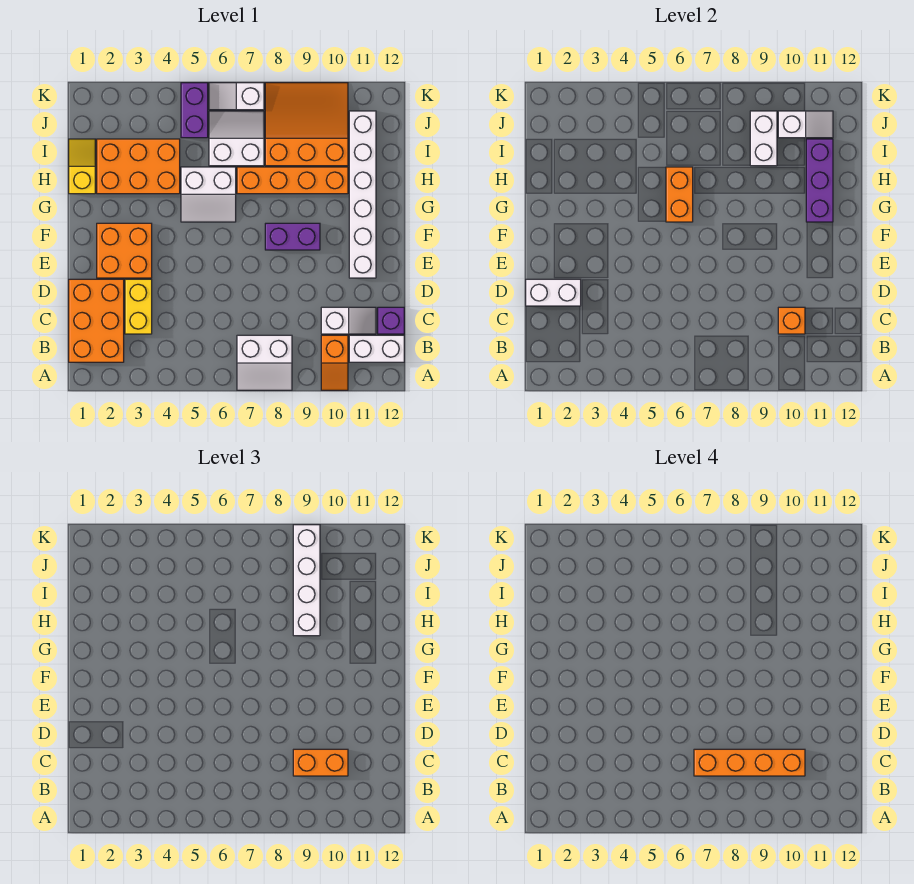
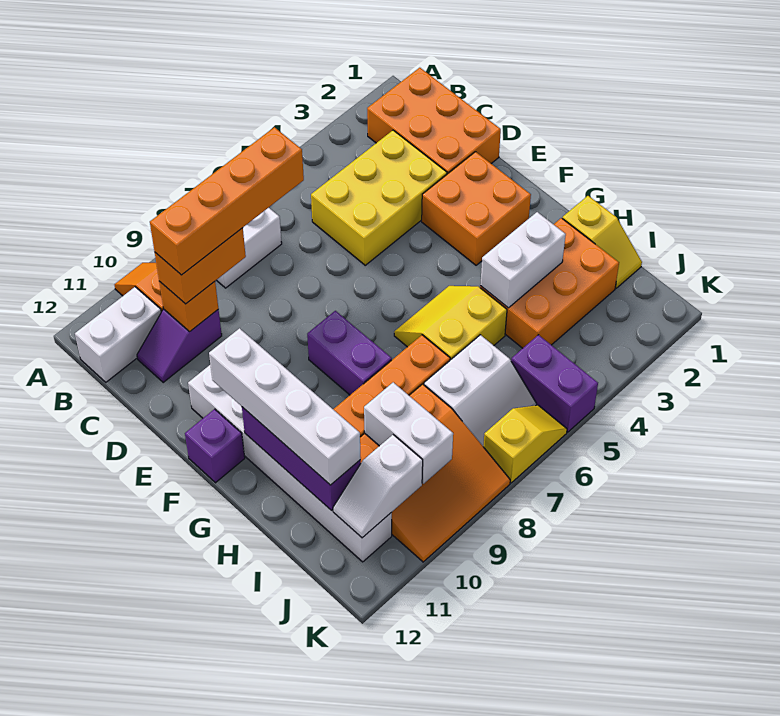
yellow brick C3:D3 level 1 -> yellow brick C3:D5 level 1
white slope C10:C11 level 1 top 10 -> purple slope C10:C11 level 1 top 10
purple brick C12 level 1 -> purple brick F12 level 1
white brick D1:D2 level 2 -> white brick H3:H4 level 2
purple brick F8:F9 level 1 -> purple brick F8:G8 level 1
white slope G5:H6 level 1 top H -> yellow slope G5:H6 level 1 top H
orange brick G6:H6 level 2 -> none
white brick H9:K9 level 3 -> white brick F11:I11 level 3
white slope K6:K7 level 1 top 7 -> yellow slope K6:K7 level 1 top 7

